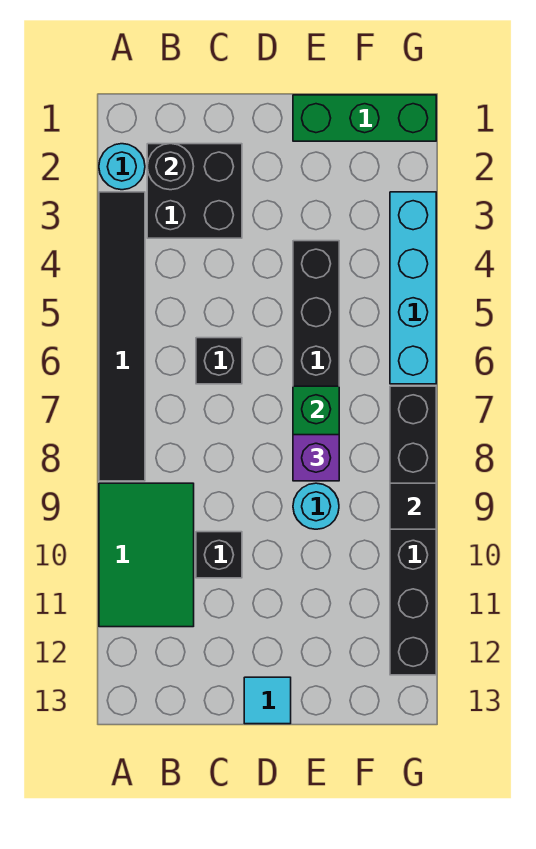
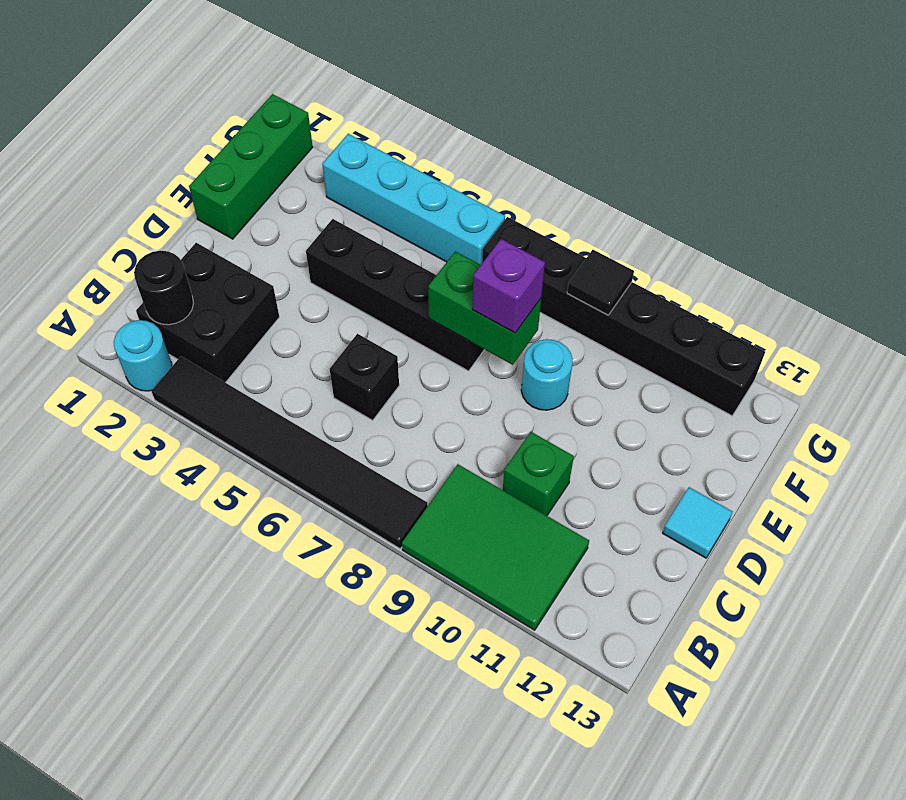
black brick C10 level 1 -> green brick C10 level 1

